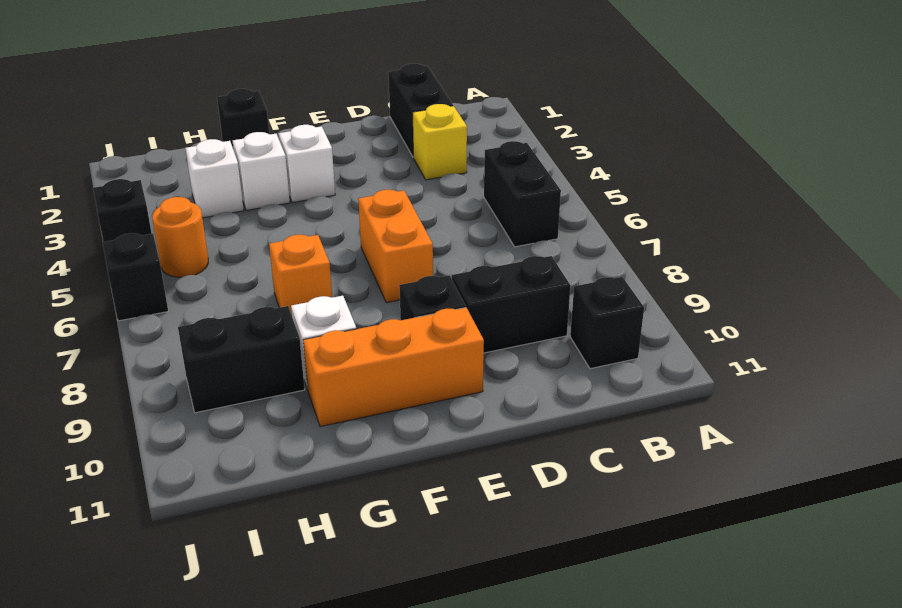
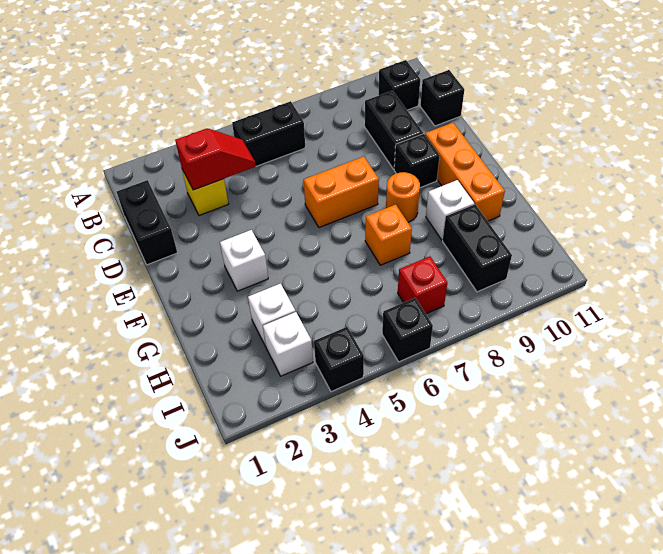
black brick C1:C2 level 1 -> black brick C1:D1 level 1
none -> red slope C3:C4 level 2 top 3
black brick G1 level 1 -> black brick C11 level 1
white brick G3 level 1 -> white brick I3 level 1
orange round brick I5 level 1 -> orange round brick F8 level 1
none -> red brick I7 level 1

